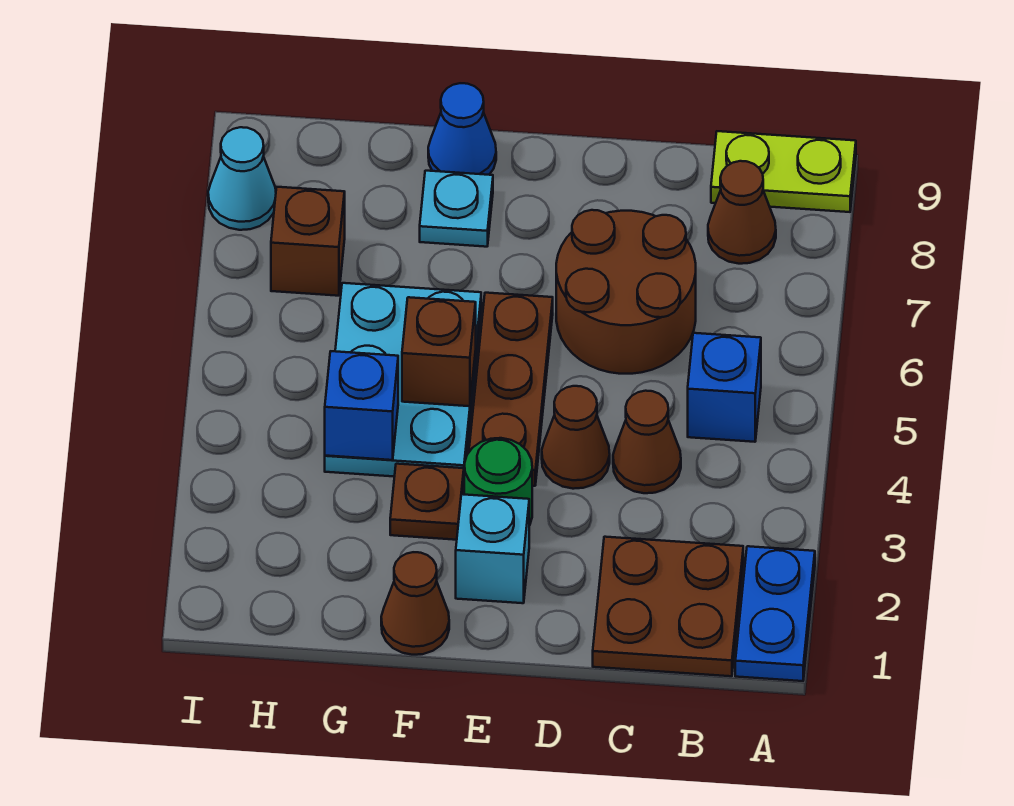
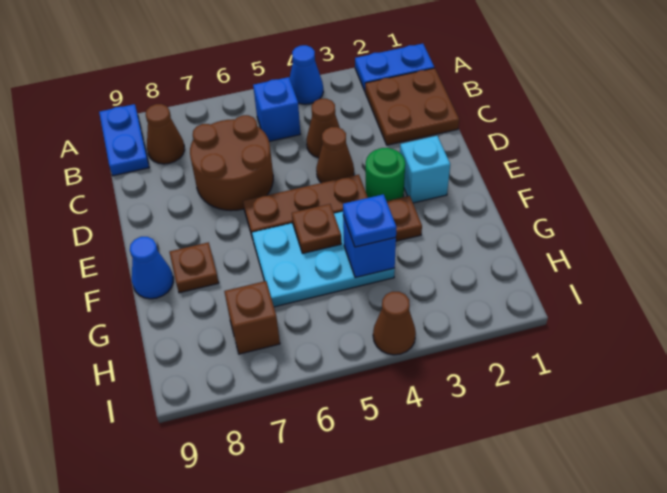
none -> blue cone A4 level 1
lime plate A9:B9 level 1 -> blue plate A9:B9 level 1
brown cone F1 level 1 -> brown cone I4 level 1
brown brick F5 level 2 -> brown plate F5 level 2
cyan plate F8 level 1 -> brown plate F8 level 1
none -> blue plate G4 level 3
cyan cone I8 level 1 -> none

